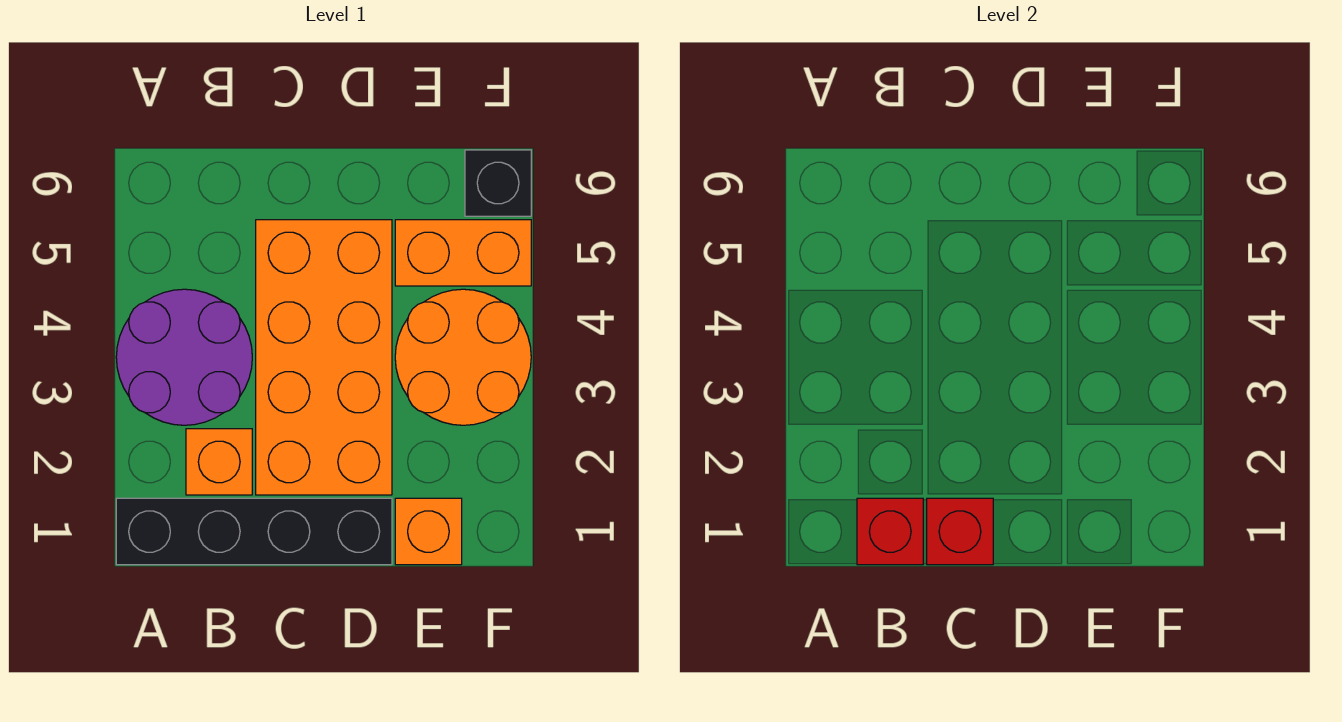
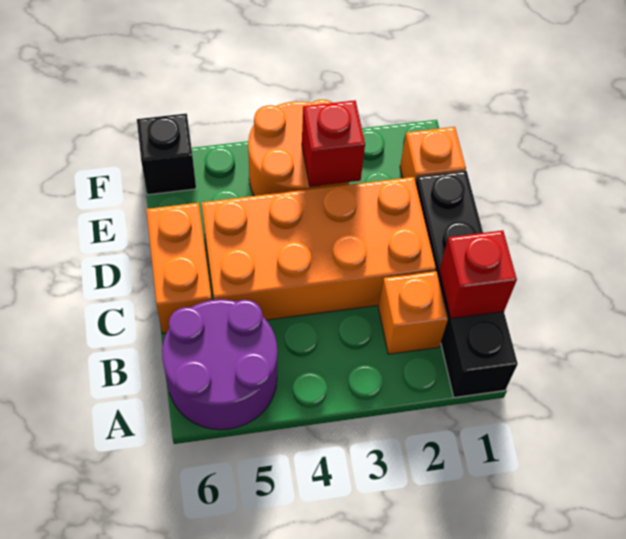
purple round brick A3:B4 level 1 -> purple round brick A5:B6 level 1
red brick C1 level 2 -> red brick E3 level 2
orange brick E5:F5 level 1 -> orange brick C6:D6 level 1

